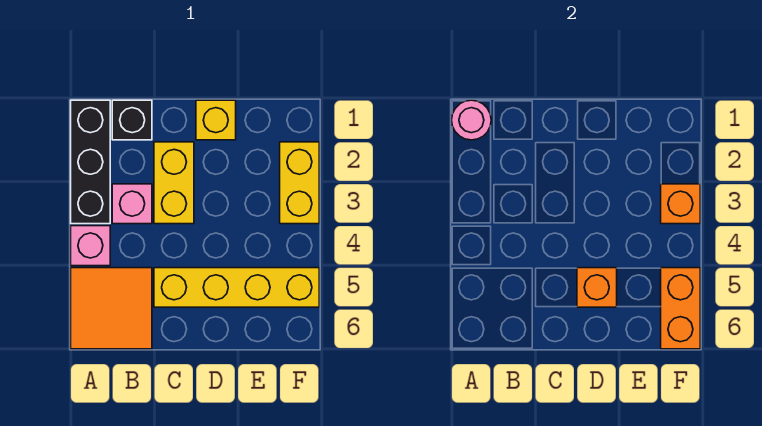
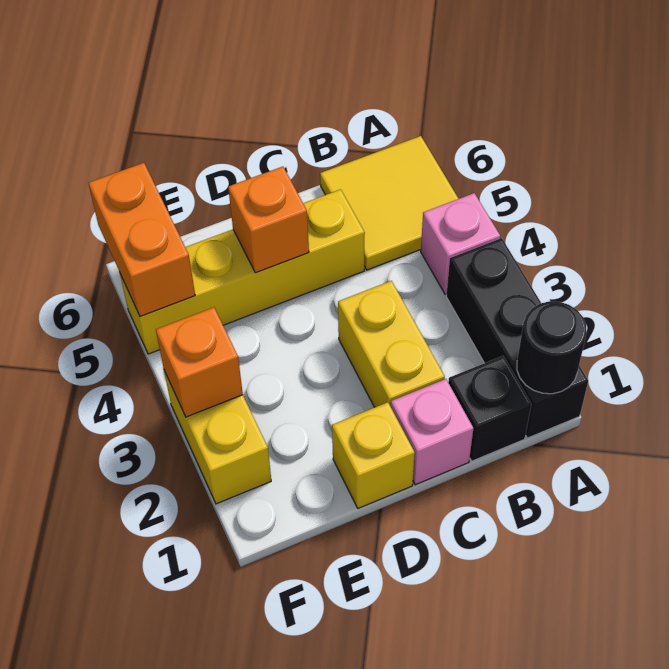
pink round brick A1 level 2 -> black round brick A1 level 2
orange tile A5:B6 level 1 -> yellow tile A5:B6 level 1
pink brick B3 level 1 -> pink brick C1 level 1

